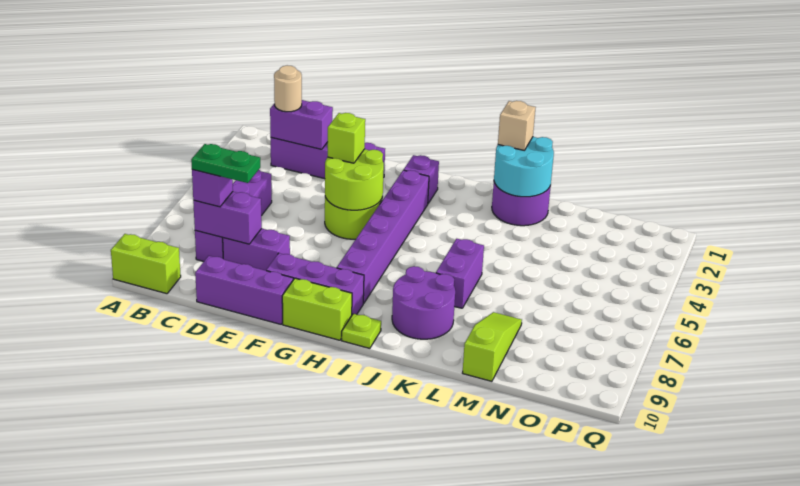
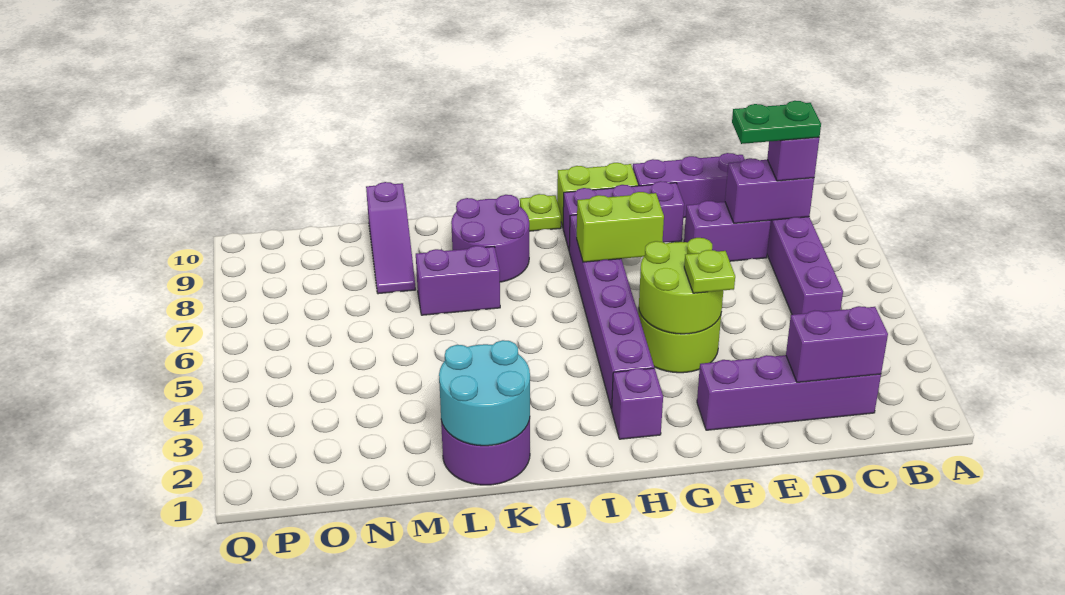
lime brick A10:B10 level 1 -> lime brick G7:H7 level 2
tan round brick C2 level 3 -> none
lime brick F4 level 3 -> lime plate F4 level 3
tan brick K1 level 3 -> none
purple brick K6:K7 level 1 -> purple brick K7:L7 level 1
lime slope M8:M10 level 1 top 10 -> purple slope M8:M10 level 1 top 10

